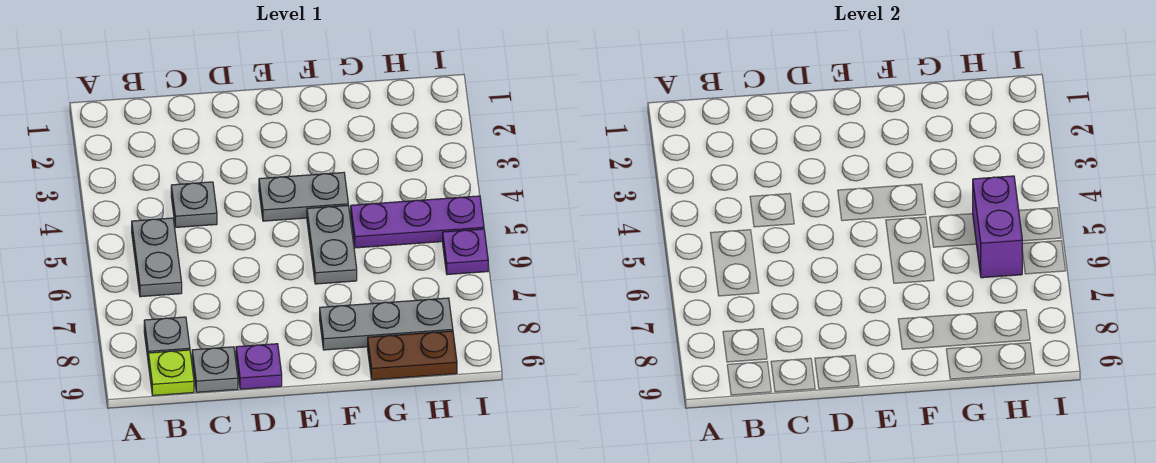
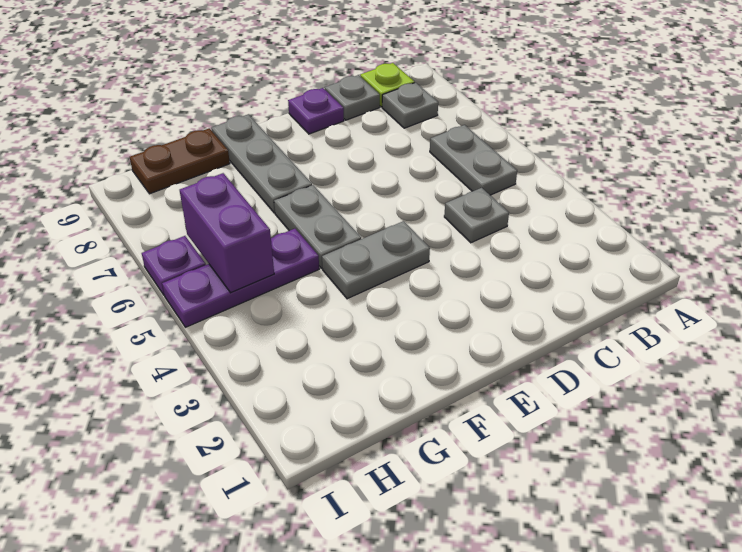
grey plate F8:H8 level 1 -> grey plate F7:F9 level 1

